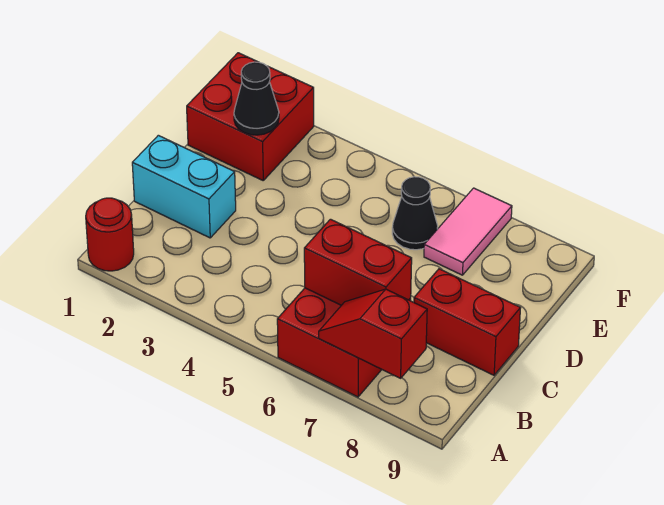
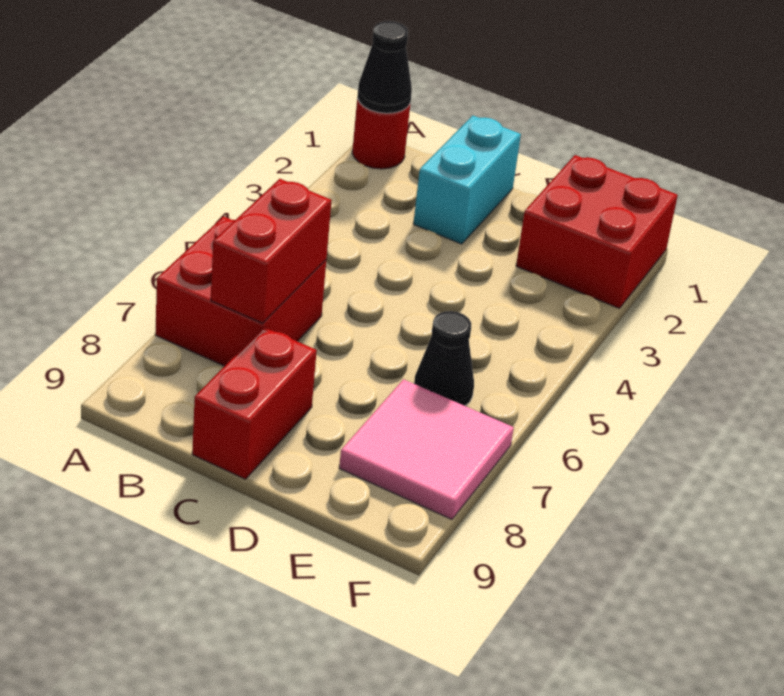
red slope A7:A8 level 2 top 8 -> none
black cone E2 level 2 -> black cone A1 level 2
pink tile E7:F7 level 1 -> pink tile E7:F8 level 1

